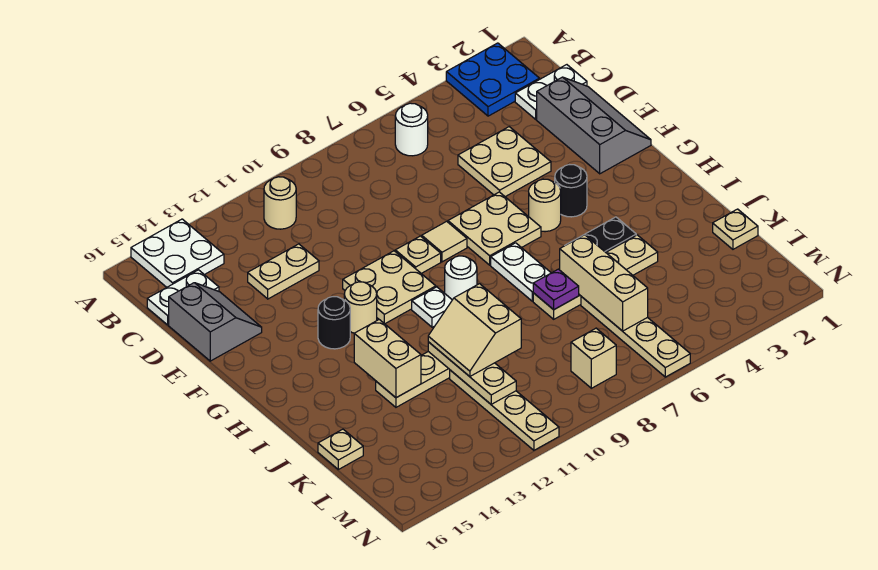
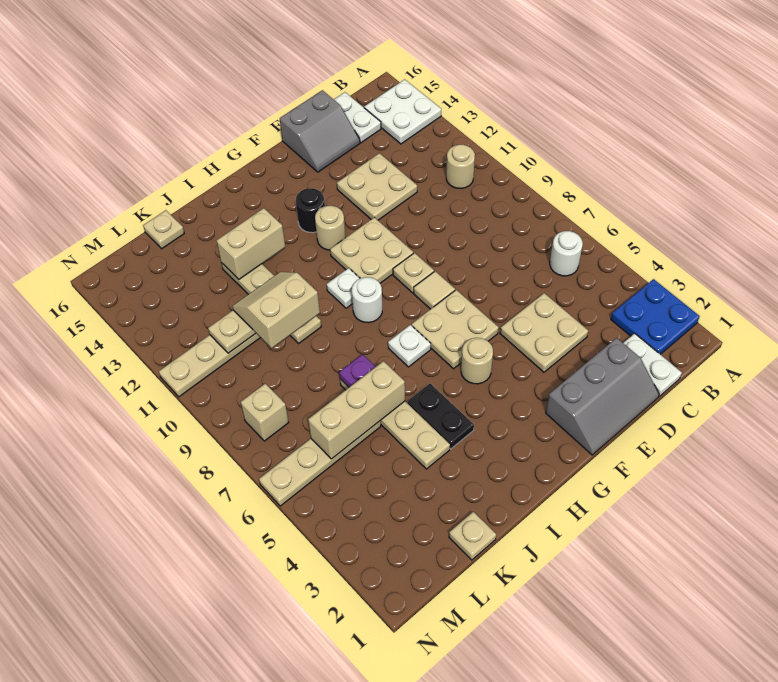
tan plate D12:D13 level 1 -> tan plate D12:E13 level 1
black round brick G4 level 1 -> none
white plate H7:I7 level 1 -> white plate H7 level 1

